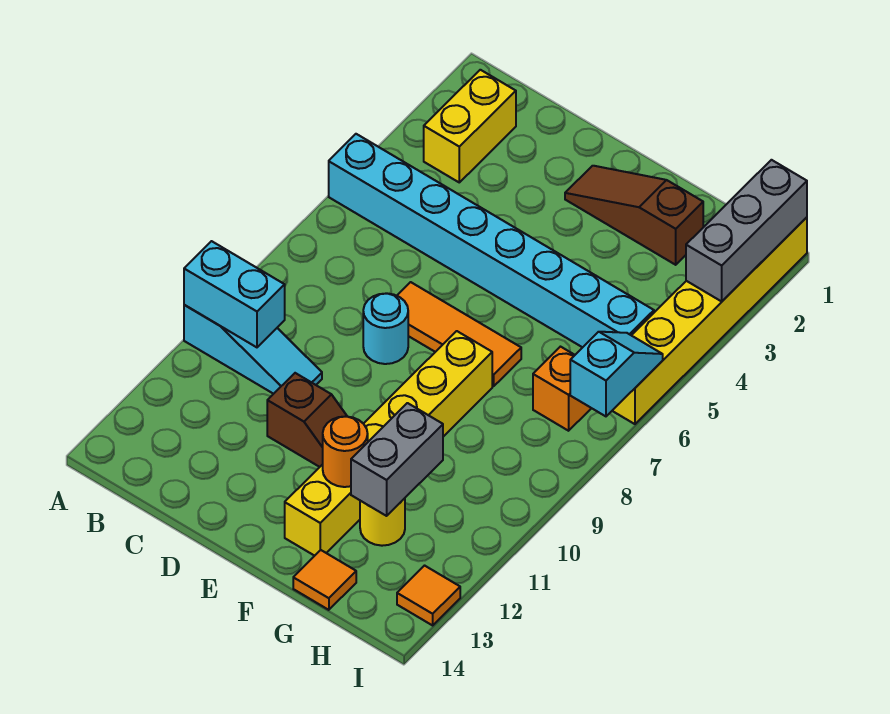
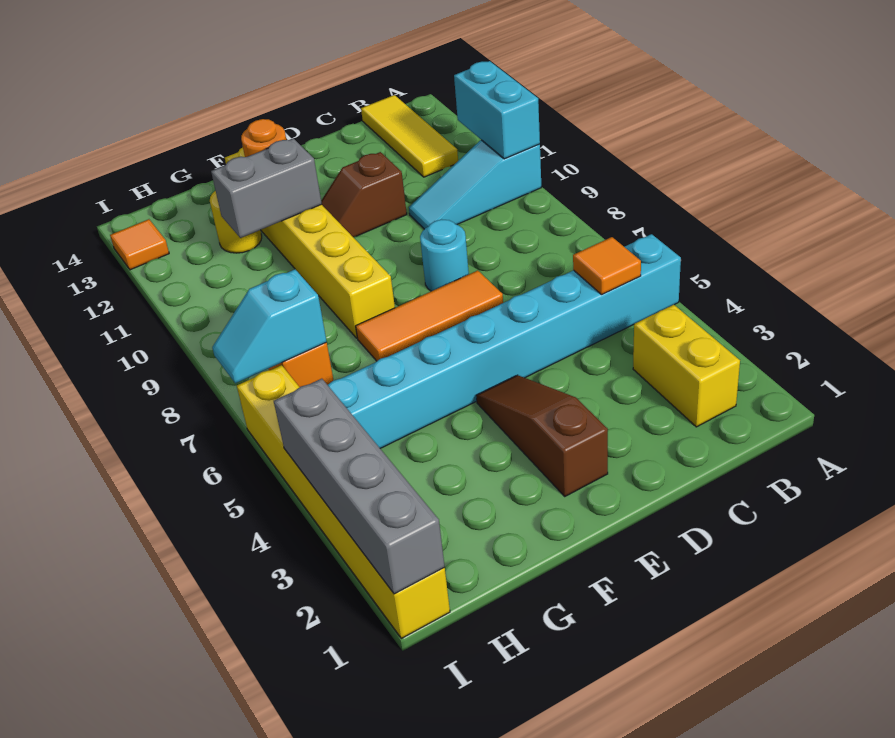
cyan brick A10:B10 level 2 -> cyan brick A10:A11 level 2
none -> yellow tile B12:B14 level 1
brown slope E2:G2 level 1 top G -> brown slope E2:E4 level 1 top 2
grey brick G11:G12 level 2 -> grey brick F11:G11 level 2
orange tile G14 level 1 -> orange tile B5 level 2
grey brick I1:I3 level 2 -> grey brick I1:I4 level 2
cyan slope I6:I7 level 2 top 7 -> cyan slope H7:I7 level 2 top H

